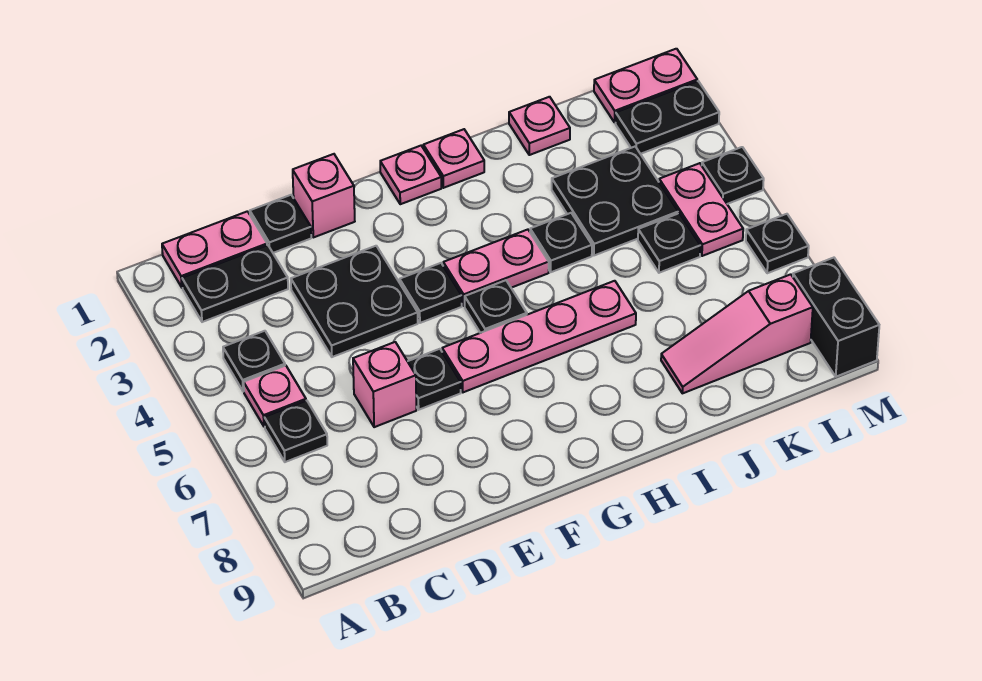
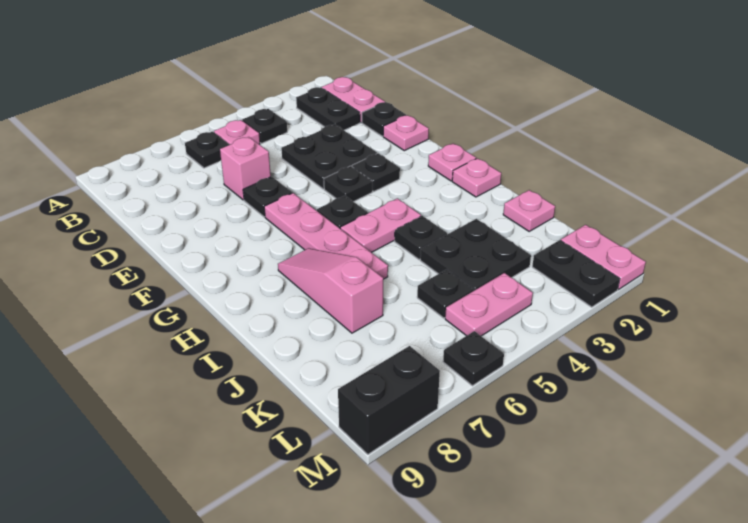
pink brick E1 level 1 -> pink plate E1 level 1
pink plate G4:H4 level 1 -> pink plate H4:H5 level 1
pink slope J8:L8 level 1 top L -> pink slope H7:J7 level 1 top J
black plate M4 level 1 -> black plate F3 level 1

